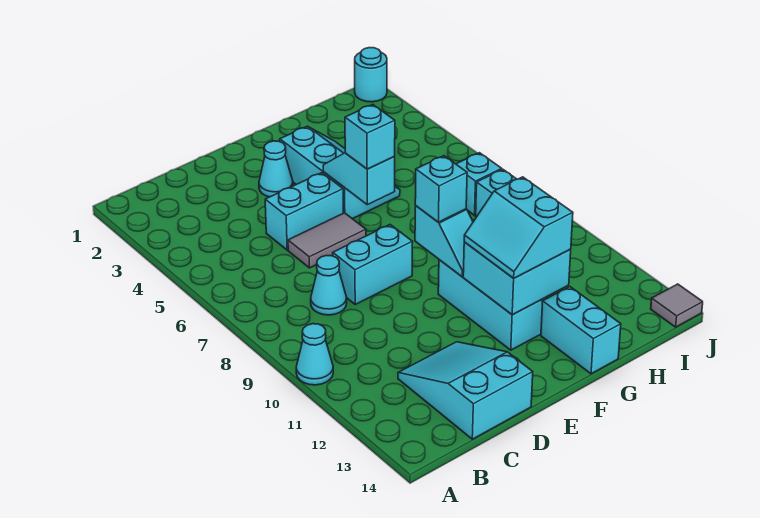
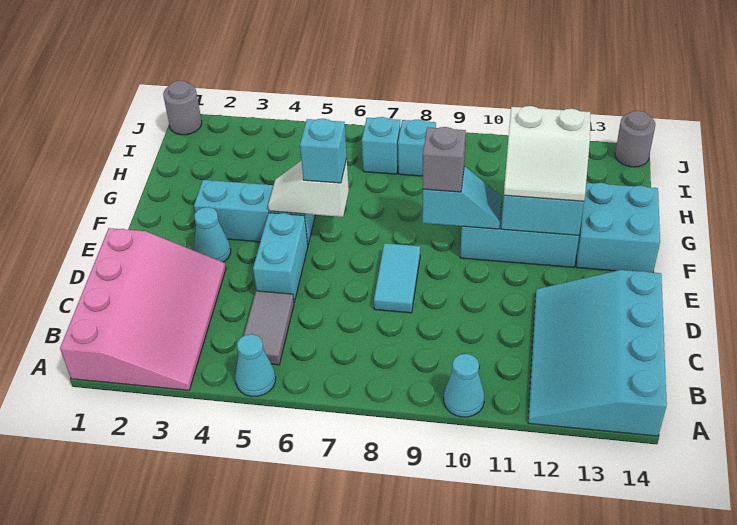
none -> pink slope A1:D3 level 1 top 1
cyan cone C8 level 1 -> cyan cone A5 level 1
cyan slope C12:D14 level 1 top 14 -> cyan slope A12:D14 level 1 top 14
grey tile D6:E6 level 1 -> grey tile B5:C5 level 1
cyan brick D8:E8 level 1 -> cyan tile D8:E8 level 1
cyan slope F5:F6 level 2 top 6 -> white slope F5:F6 level 2 top 6
cyan brick F9 level 3 -> grey brick F9 level 3
cyan slope F11:G12 level 3 top G -> white slope F11:G12 level 3 top G
cyan brick G13:G14 level 1 -> cyan brick F13:G14 level 1
cyan round brick J1 level 1 -> grey round brick J1 level 1
grey tile J14 level 1 -> grey round brick J14 level 1

